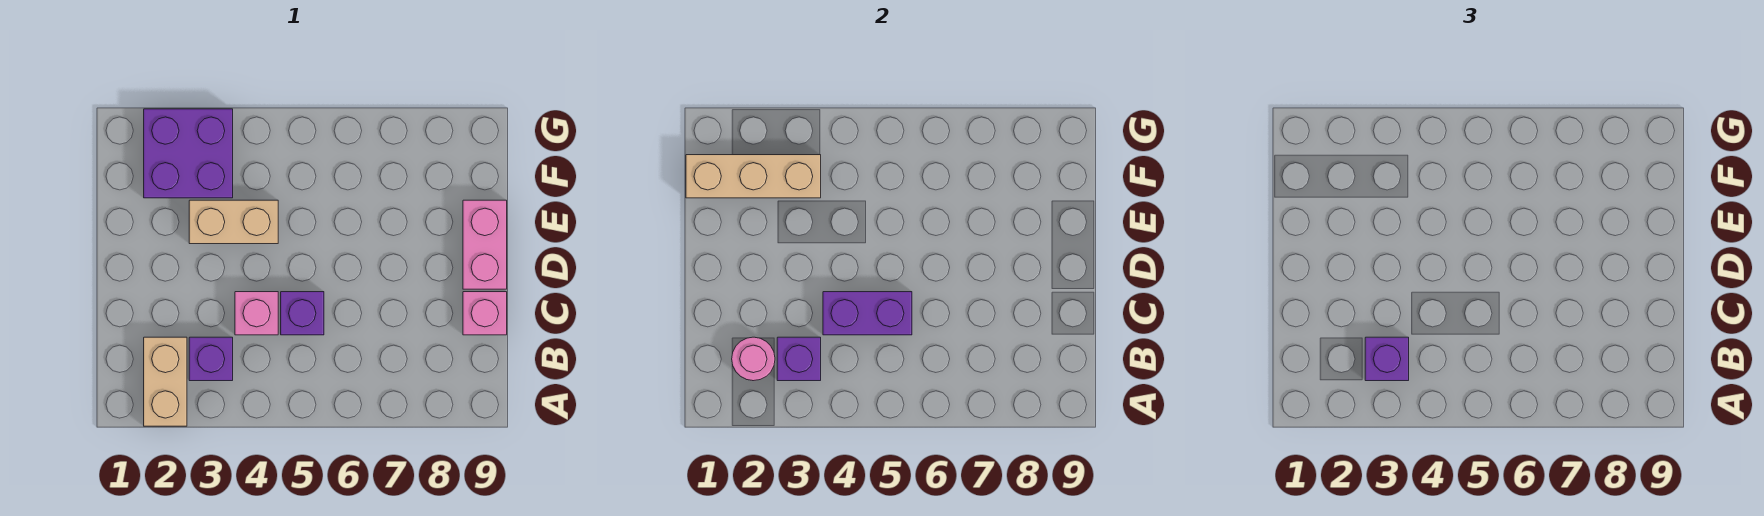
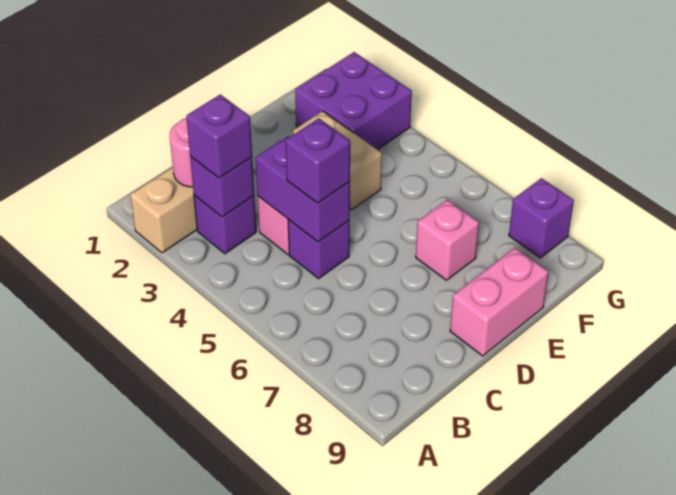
none -> purple brick C5 level 3
pink brick C9 level 1 -> pink brick E7 level 1
tan brick F1:F3 level 2 -> none
none -> purple brick G8 level 1

